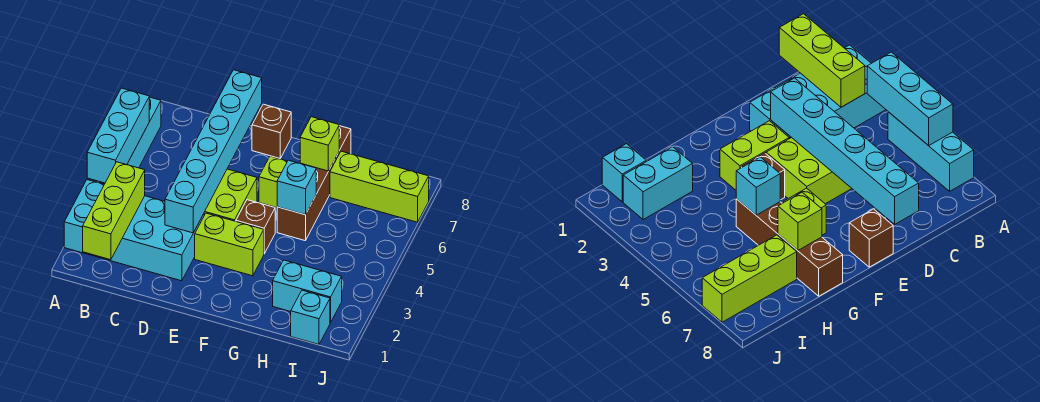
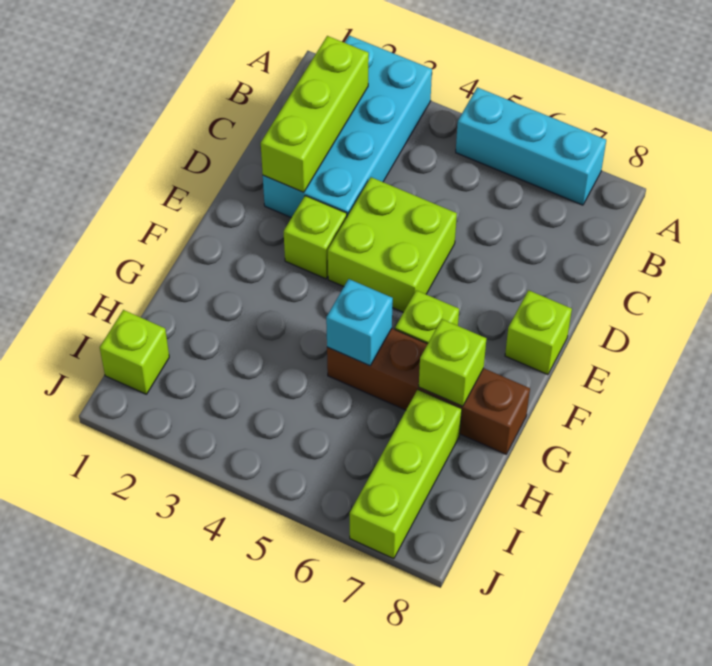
cyan brick A4:A6 level 2 -> none
lime brick B1:B3 level 2 -> lime brick B2:D2 level 2
cyan brick D3:D8 level 2 -> none
lime brick E3:F3 level 1 -> lime brick E3 level 1
brown brick E8 level 1 -> lime brick E8 level 1
brown brick F4 level 1 -> none
cyan brick H2:I2 level 1 -> none
cyan brick I1 level 1 -> lime brick I1 level 1

